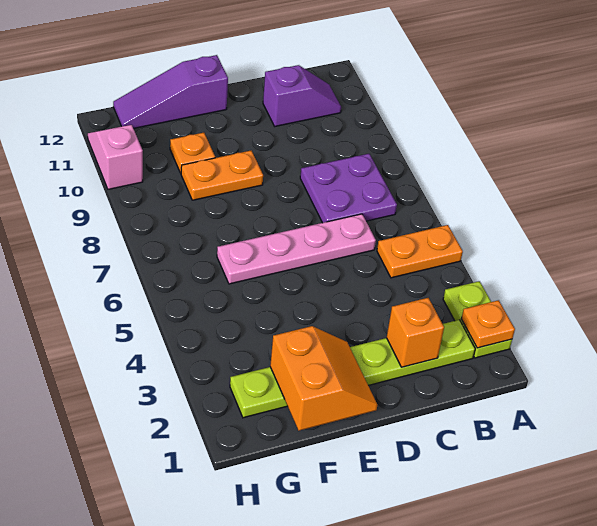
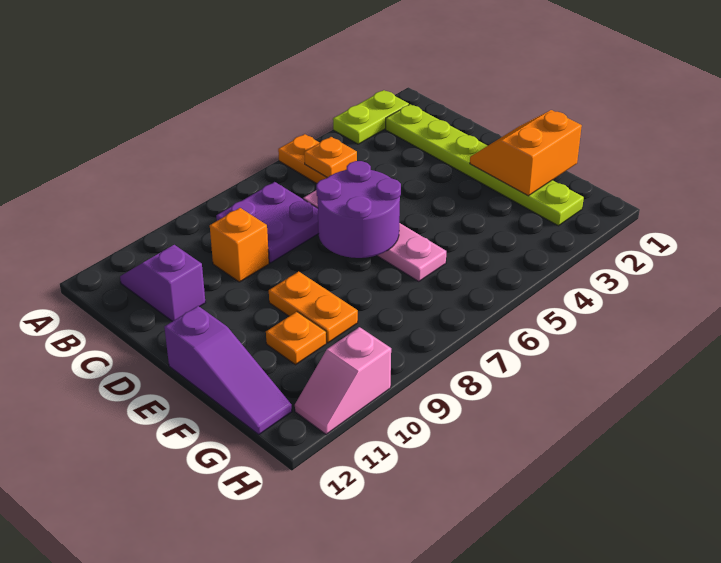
orange plate A2 level 2 -> orange plate B5 level 2
orange brick C2 level 2 -> orange brick C9 level 1
none -> purple round brick D6:E7 level 2

